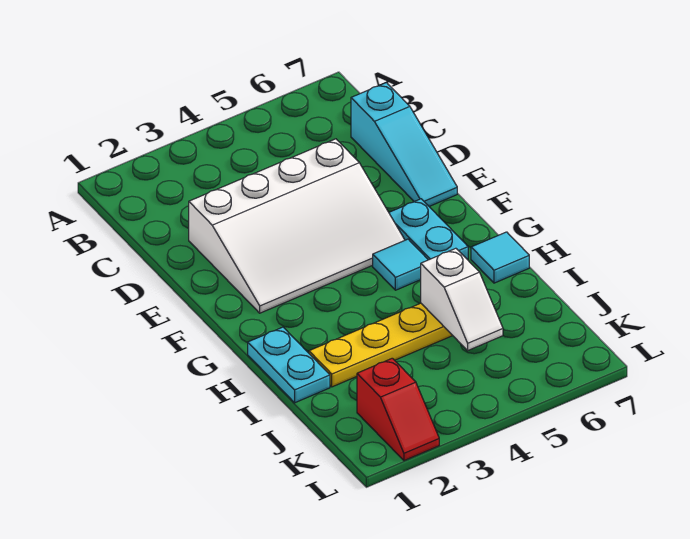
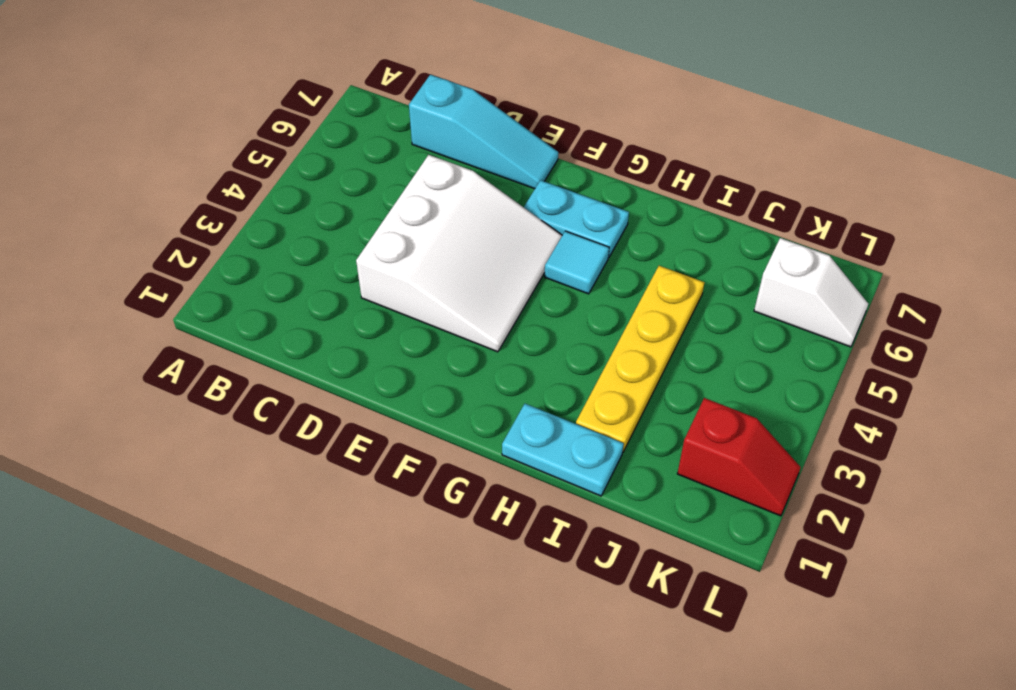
white slope D2:F5 level 1 top D -> white slope D3:F5 level 1 top D
cyan tile H7 level 1 -> none
white slope I5:J5 level 2 top I -> white slope K6:L6 level 1 top K

